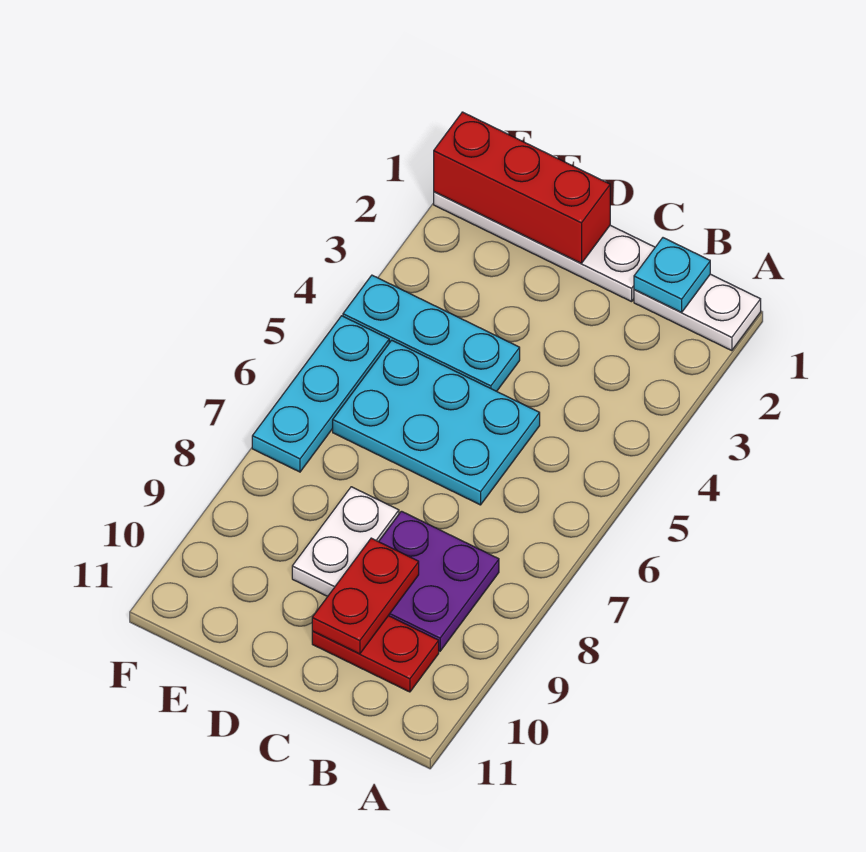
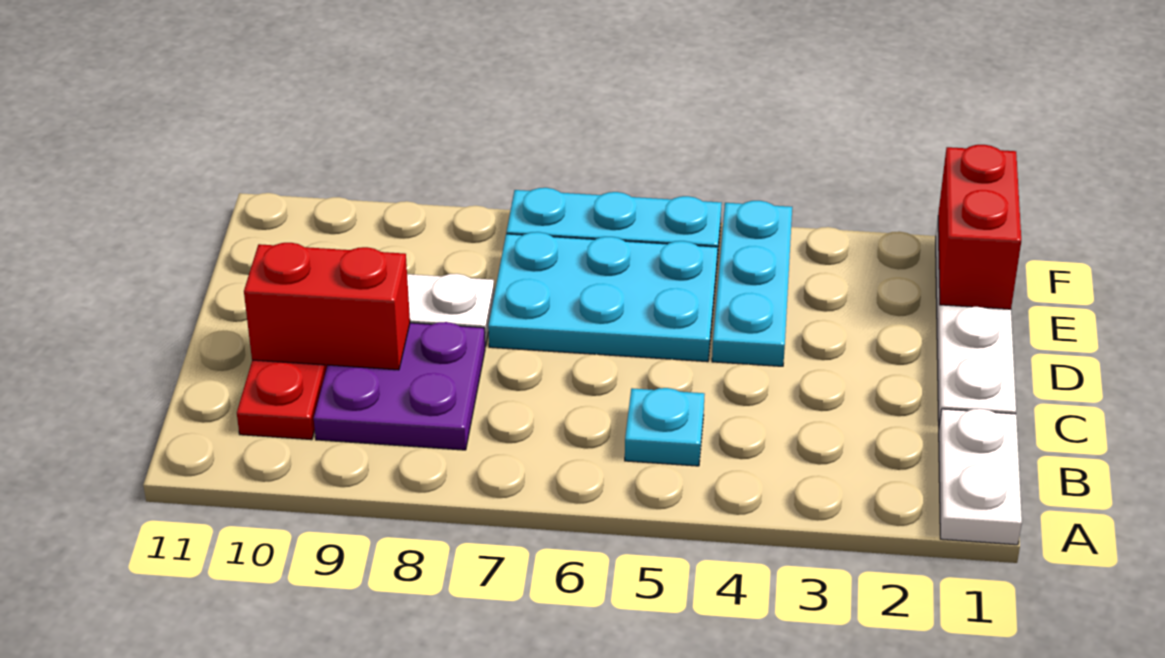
cyan plate B1 level 2 -> cyan plate B5 level 1
cyan plate C5:E6 level 1 -> cyan plate D5:E7 level 1
red plate C9:C10 level 2 -> red brick C9:C10 level 2
red brick D1:F1 level 2 -> red brick E1:F1 level 2

